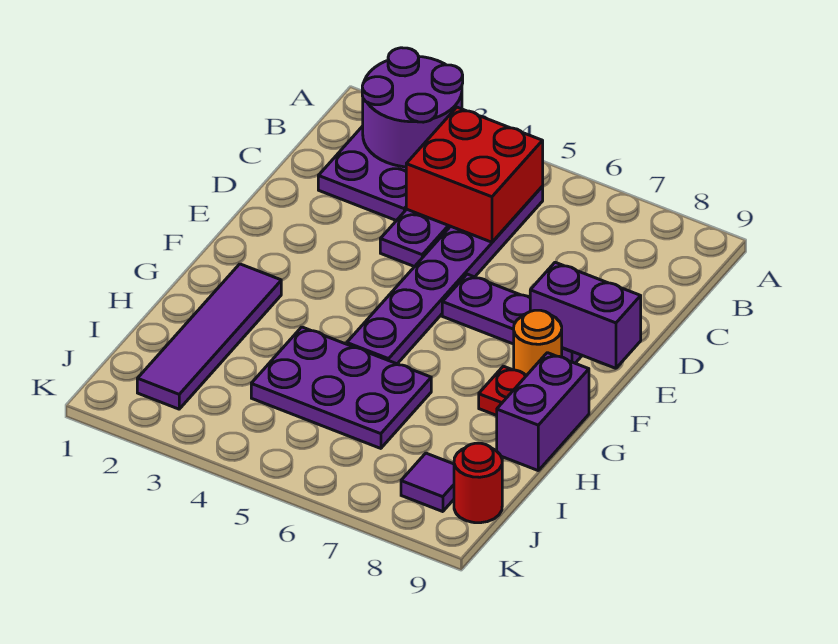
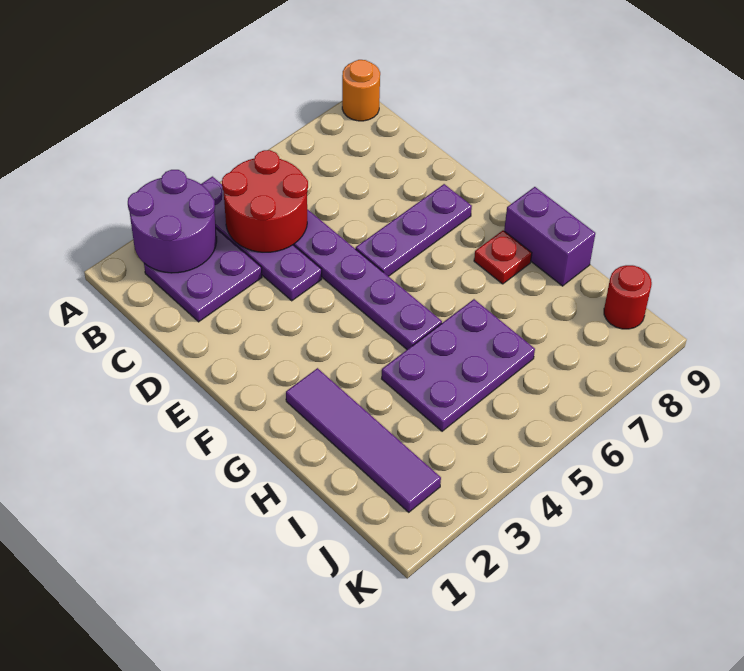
red brick B4:C5 level 2 -> red round brick B4:C5 level 2
purple brick E8:E9 level 2 -> none
orange round brick F8 level 1 -> orange round brick A9 level 1
purple tile J8 level 1 -> none

